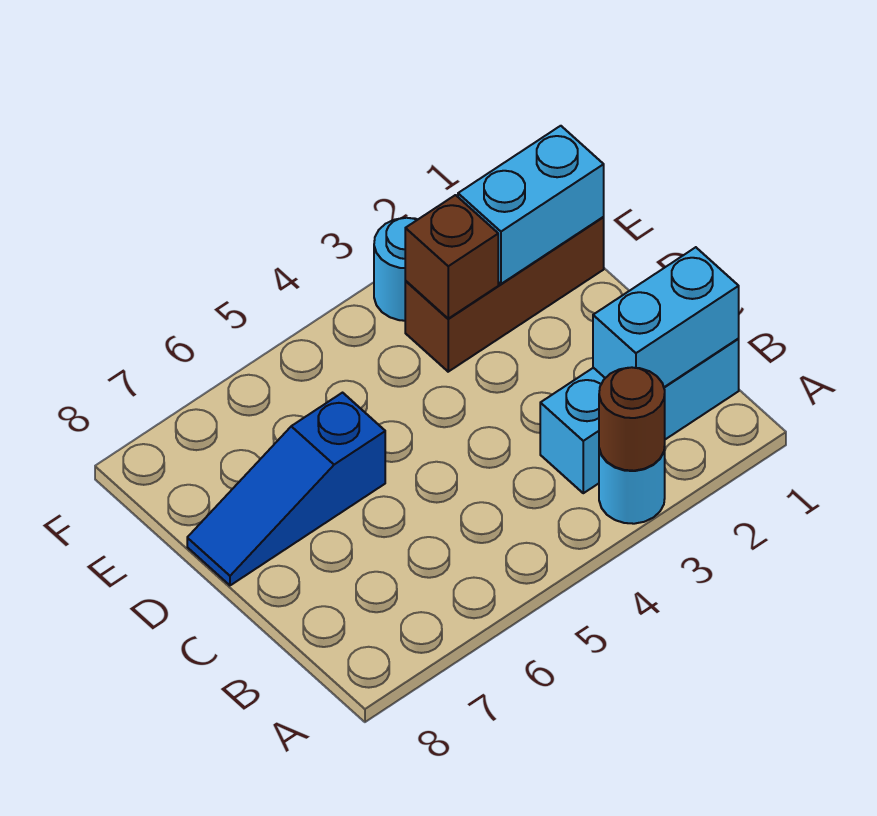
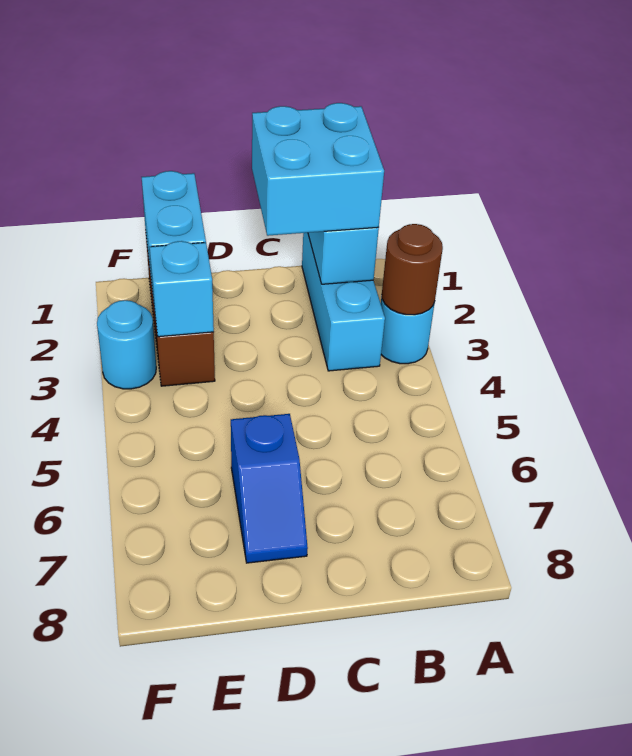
none -> cyan brick B1:C2 level 3
blue slope D6:D8 level 1 top 6 -> blue slope D6:D7 level 1 top 6
brown brick E3 level 2 -> cyan brick E3 level 2

